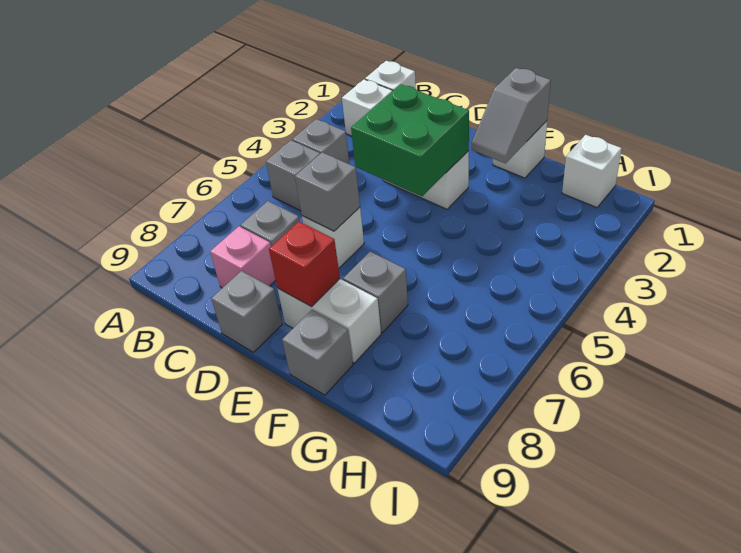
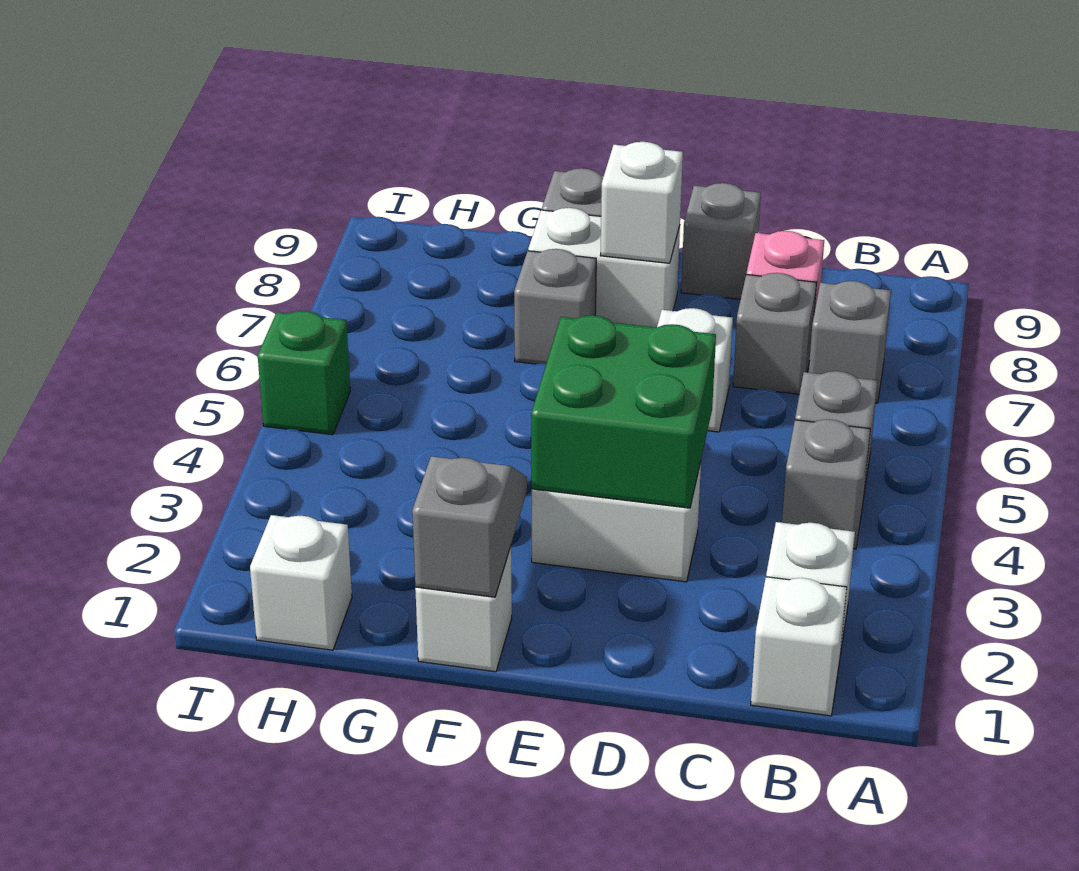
grey brick D6 level 2 -> grey brick B7 level 1
red brick E8 level 2 -> white brick E8 level 2
none -> green brick I5 level 1

